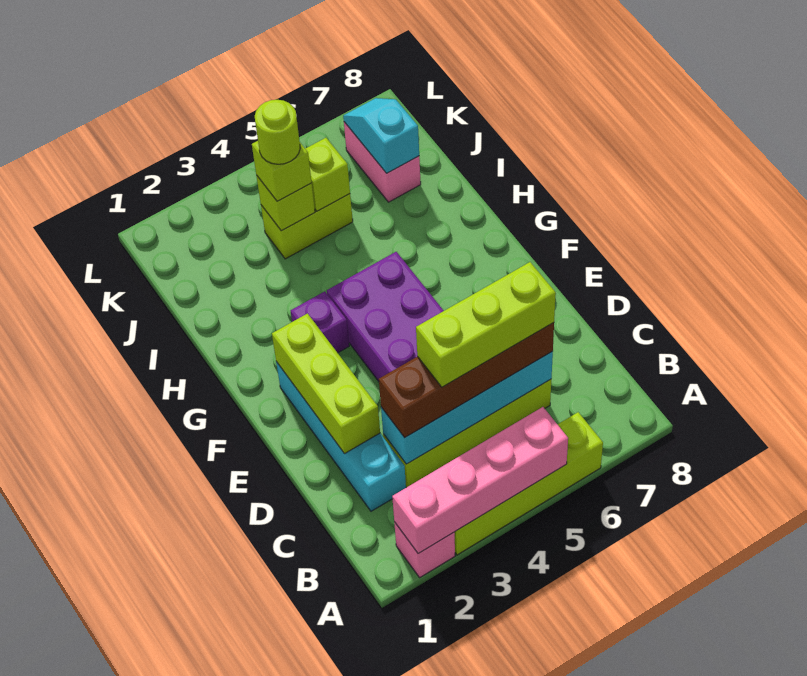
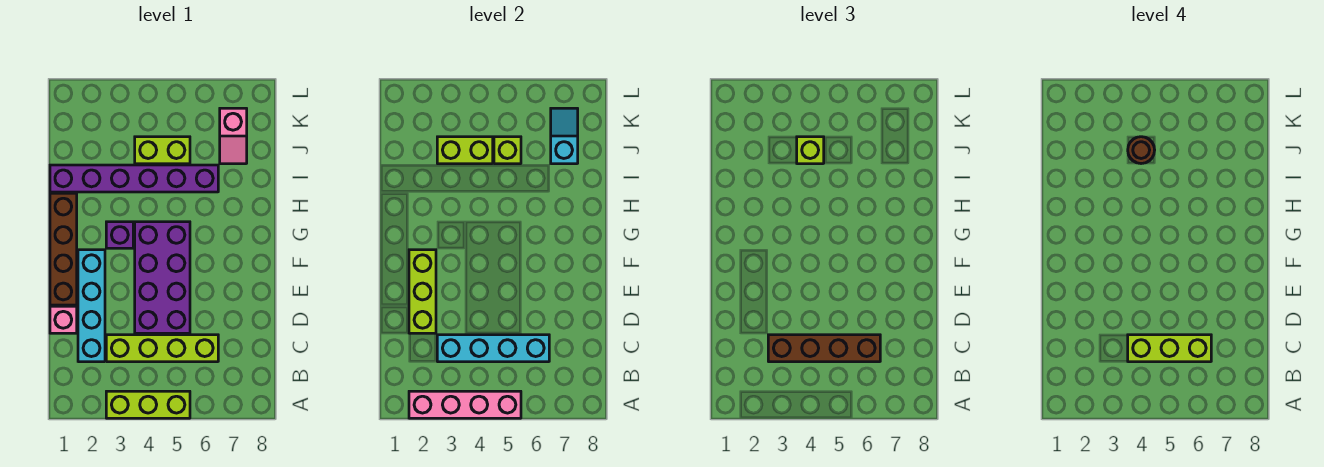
pink brick A2 level 1 -> pink brick D1 level 1
lime brick A3:A6 level 1 -> lime brick A3:A5 level 1
none -> brown brick E1:H1 level 1
none -> purple brick I1:I6 level 1
lime brick J4 level 2 -> lime brick J3:J4 level 2
lime round brick J4 level 4 -> brown round brick J4 level 4
pink brick J7:K7 level 1 -> pink slope J7:K7 level 1 top K

